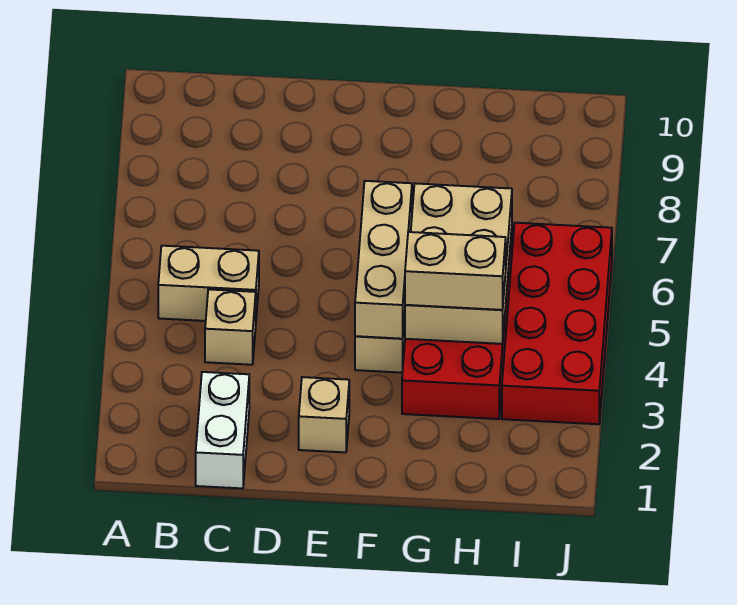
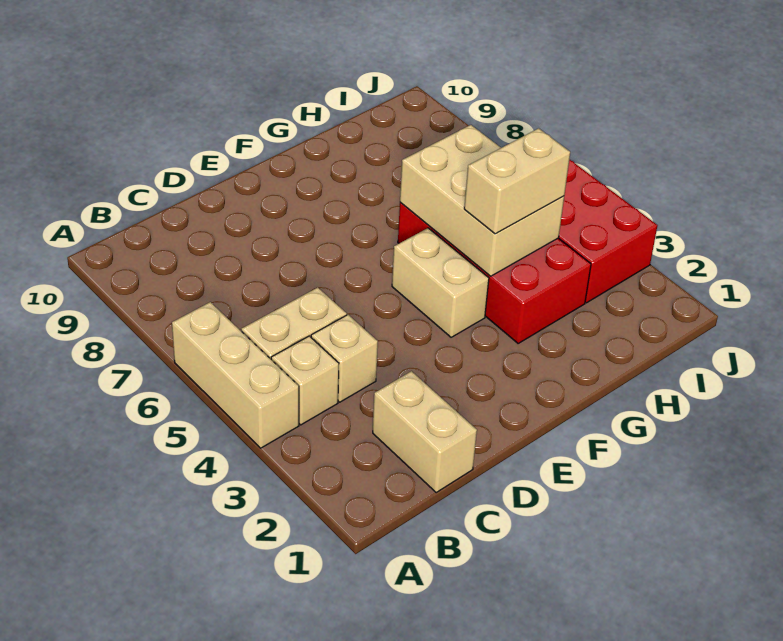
white brick C1:C2 level 1 -> tan brick C1:C2 level 1
tan brick E2 level 1 -> tan brick B4 level 1
tan brick F4:F6 level 2 -> tan brick A4:A6 level 1

